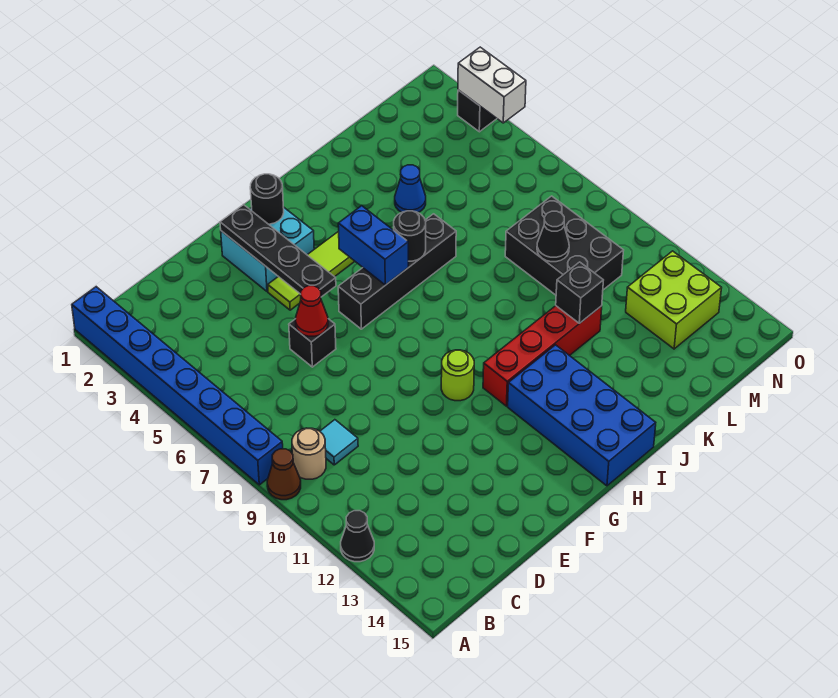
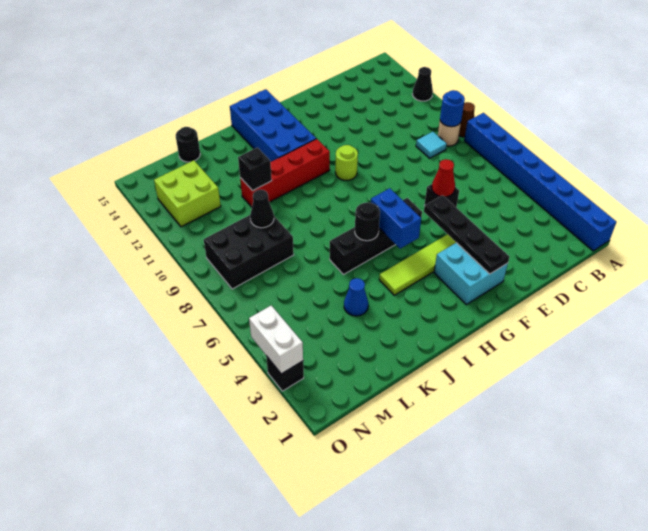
none -> blue round brick B9 level 2
black round brick G2 level 2 -> black round brick L15 level 1
black brick L8:M10 level 1 -> black brick L8:N9 level 1

